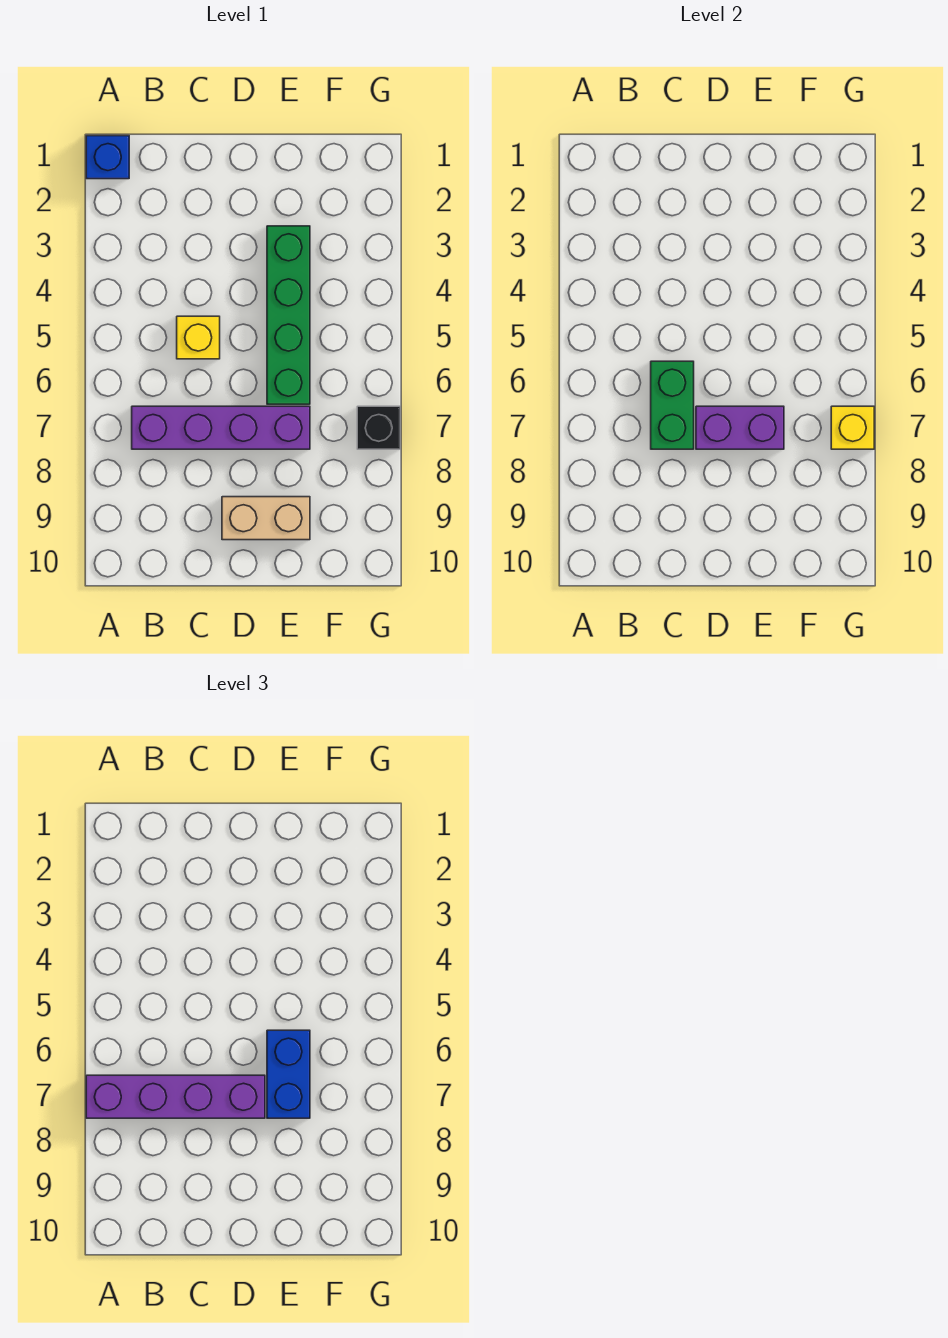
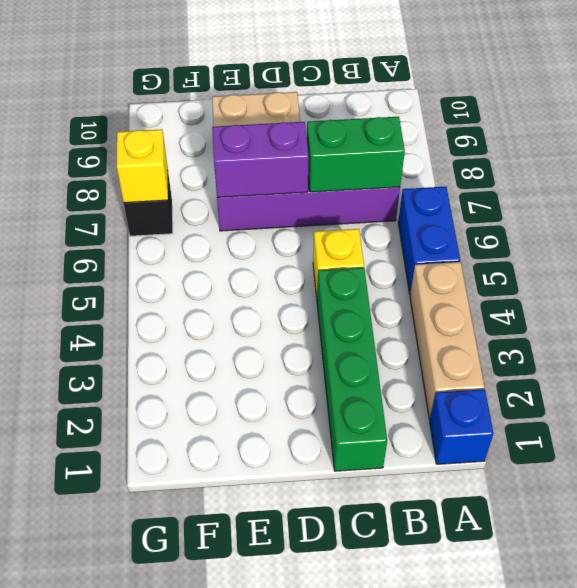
none -> tan brick A2:A4 level 1
purple brick A7:D7 level 3 -> none
green brick C6:C7 level 2 -> green brick B7:C7 level 2
green brick E3:E6 level 1 -> green brick C1:C4 level 1
blue brick E6:E7 level 3 -> blue brick A5:A6 level 1

